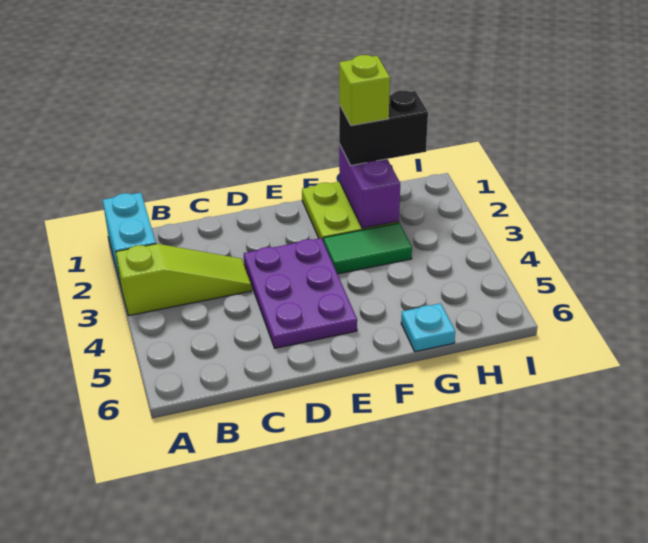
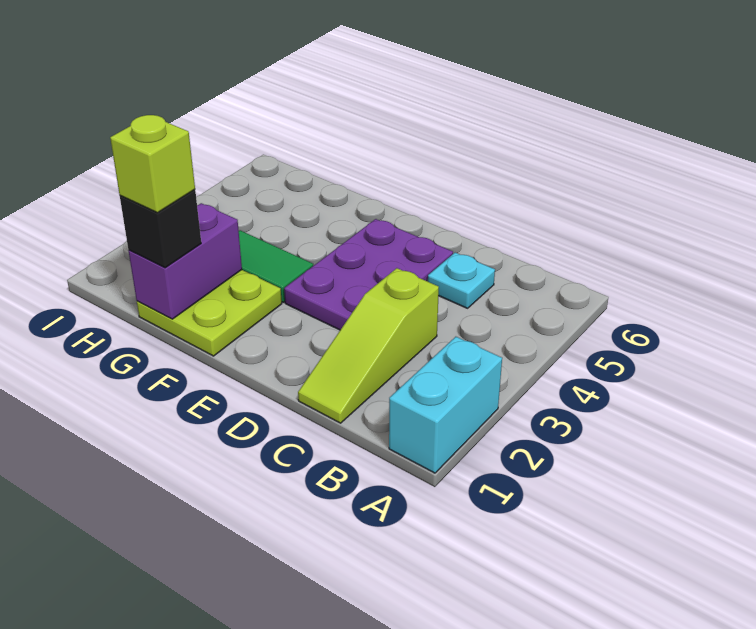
lime slope A3:C3 level 1 top A -> lime slope C1:C3 level 1 top 3
black brick G1:H1 level 3 -> black brick G1 level 3
cyan plate G6 level 1 -> cyan plate C5 level 1

